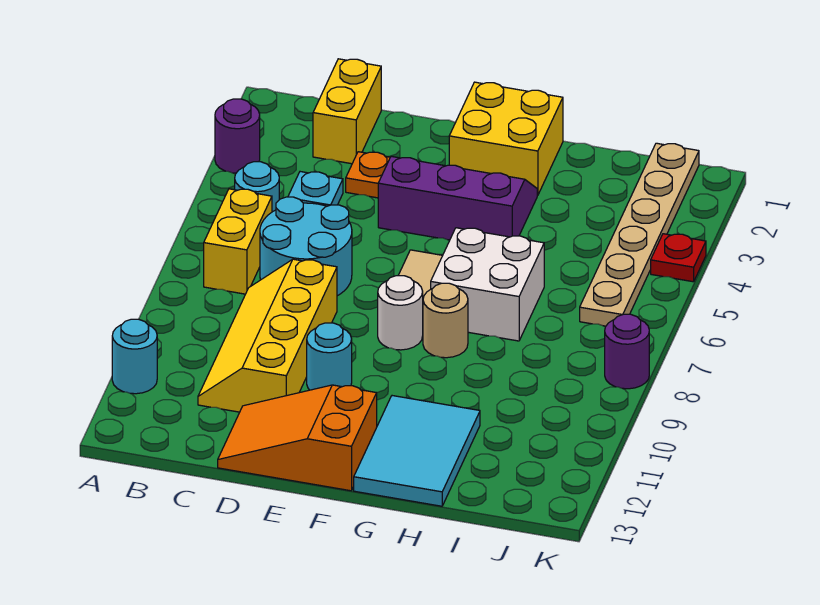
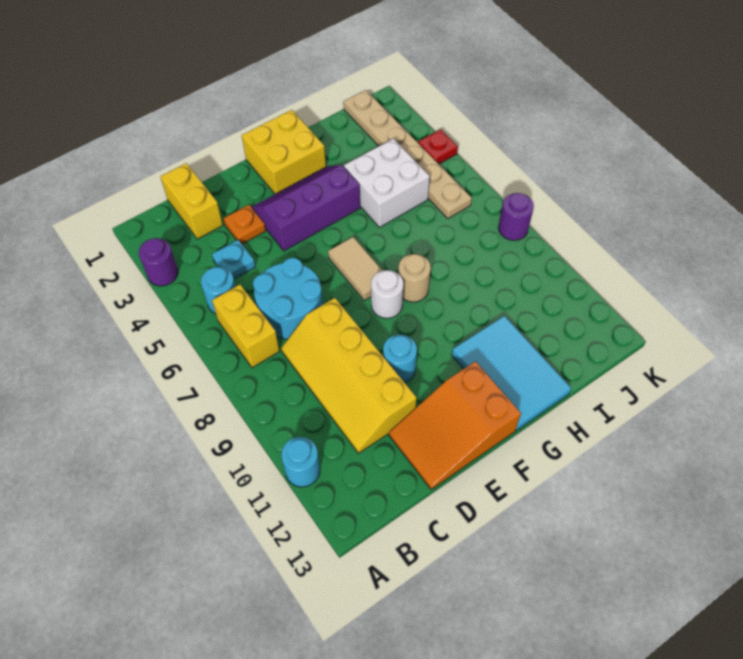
white brick G6:H7 level 1 -> white brick H4:I5 level 1

